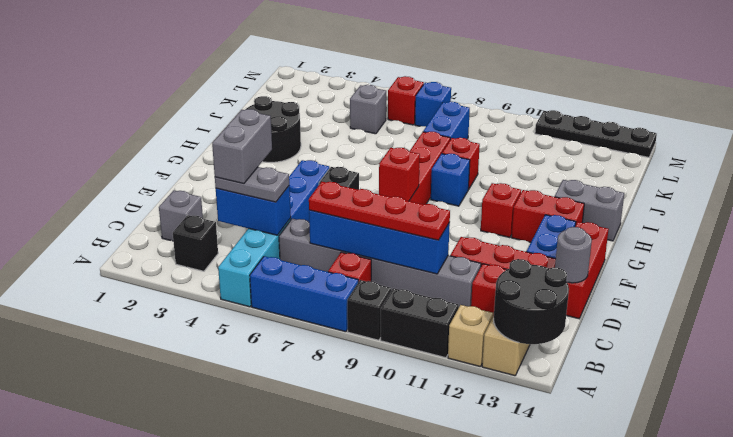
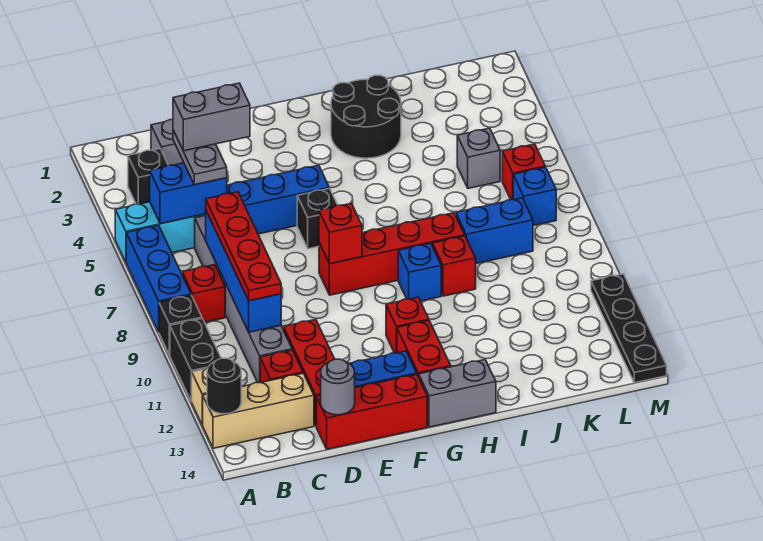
black round brick A13:B14 level 2 -> black round brick A13 level 2
blue brick C4:C5 level 2 -> blue brick B5:C5 level 2
grey brick H13:H14 level 1 -> grey brick G14:H14 level 1

